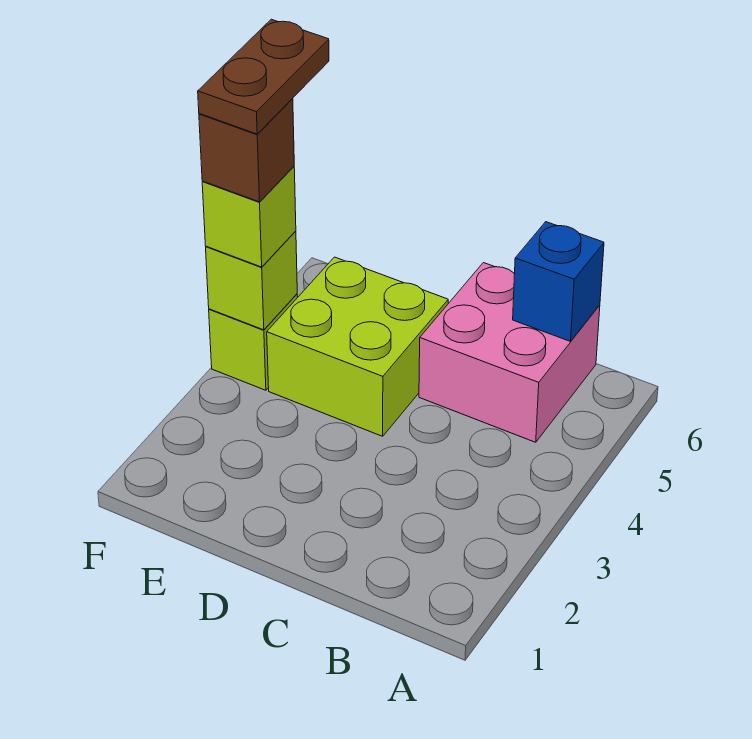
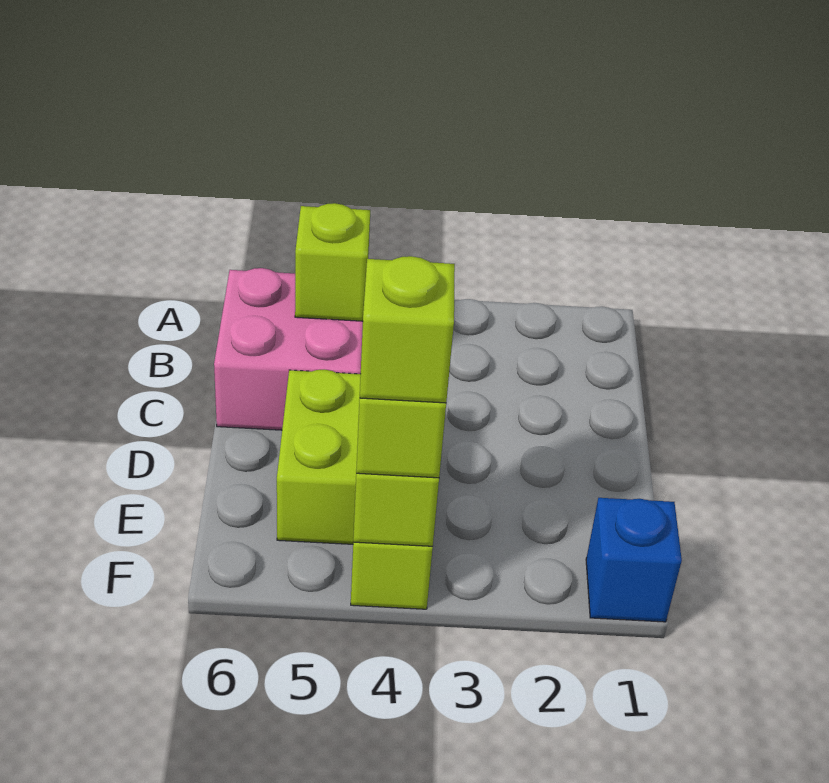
none -> lime brick B5 level 2
blue brick B6 level 2 -> blue brick F1 level 1
brown brick F4 level 4 -> lime brick F4 level 4
brown plate F4:F5 level 5 -> none

